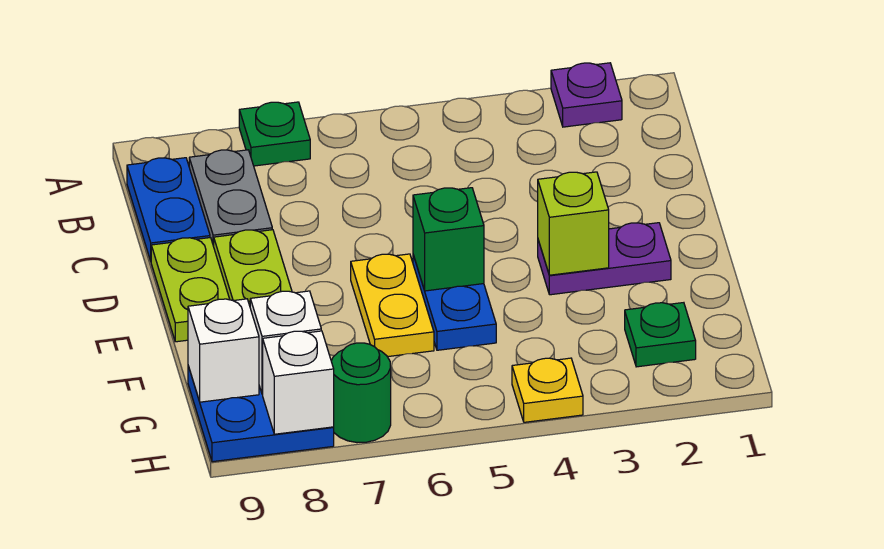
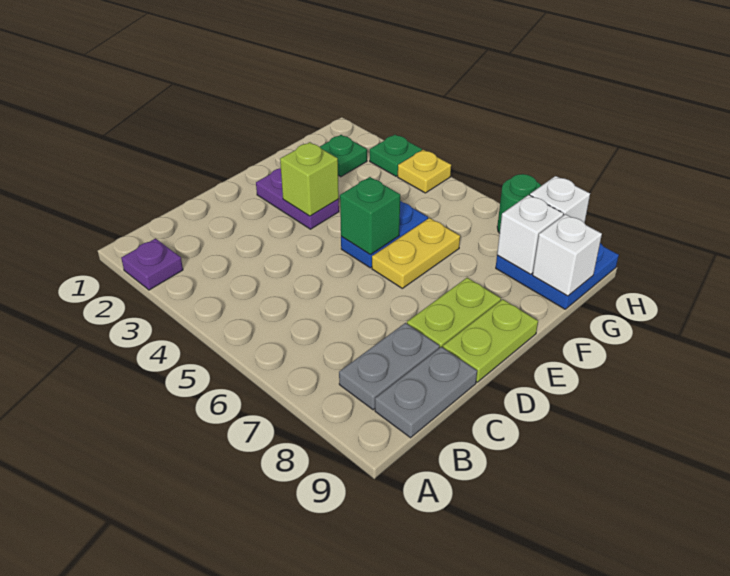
green plate A7 level 1 -> green plate H3 level 1
blue plate B9:C9 level 1 -> grey plate B9:C9 level 1

